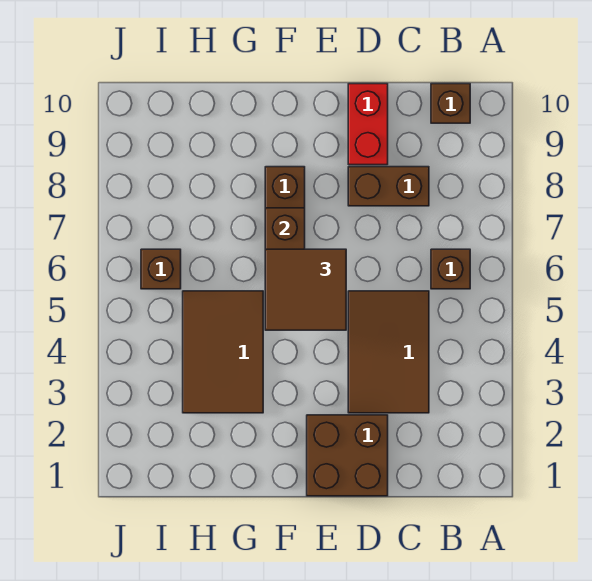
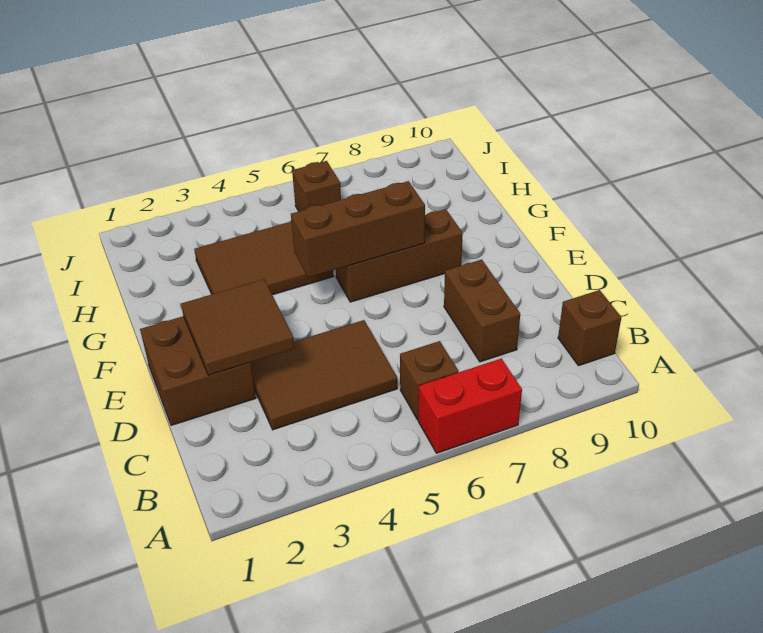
red brick D9:D10 level 1 -> red brick A6:A7 level 1
brown tile E5:F6 level 3 -> brown tile D2:E3 level 2

